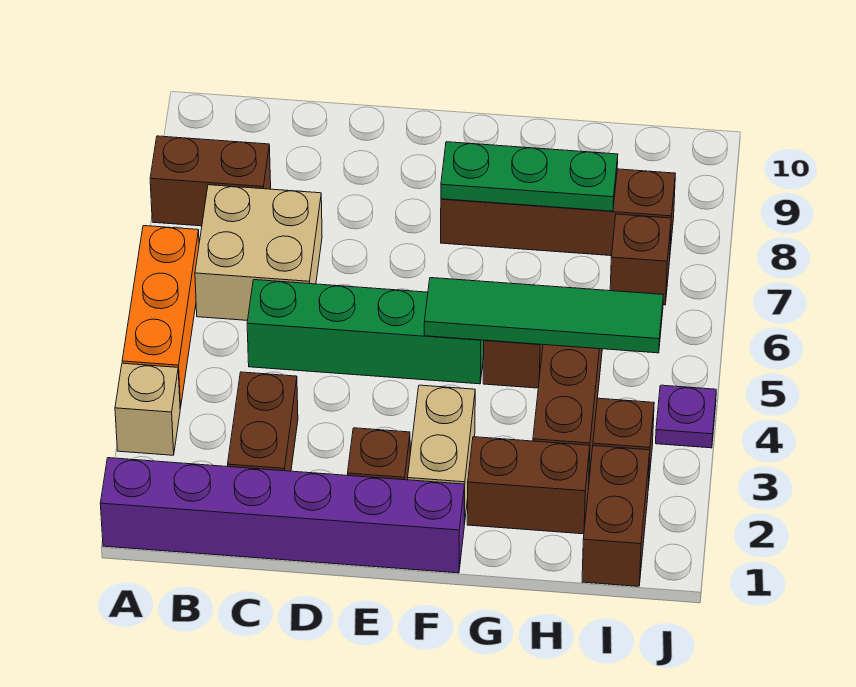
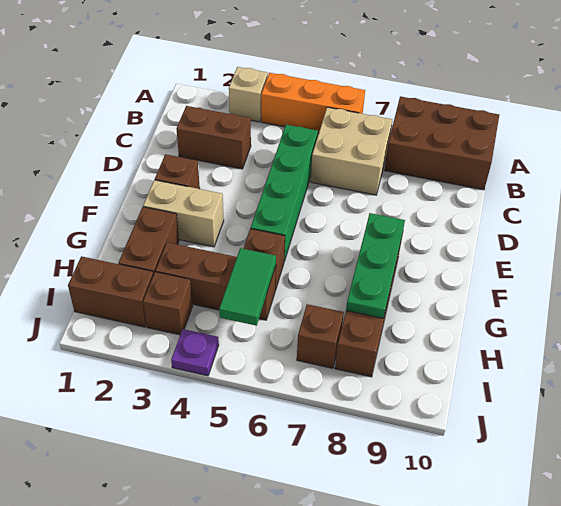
purple brick A1:F1 level 1 -> none
brown brick A8:B8 level 1 -> brown brick A8:B10 level 1
green tile F5:I5 level 2 -> green tile H5:I5 level 2

